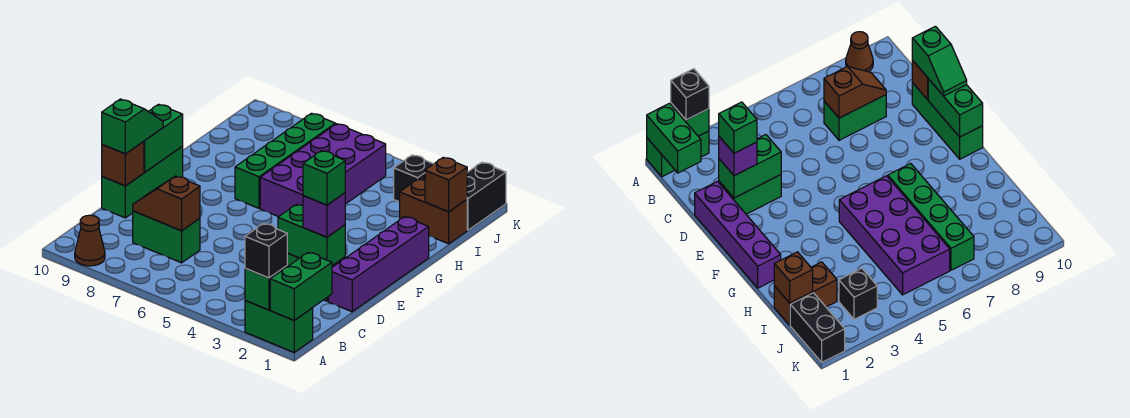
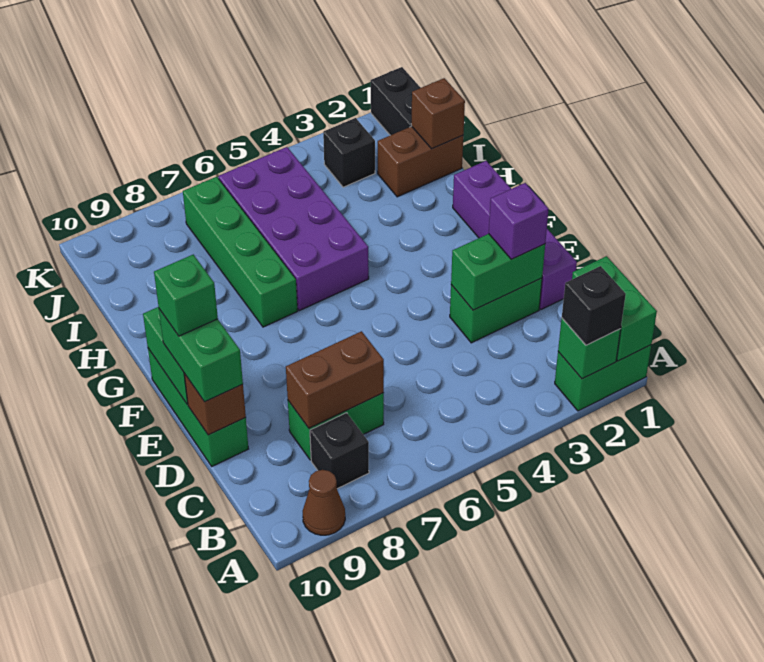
none -> black brick B8 level 1
brown slope C7:C8 level 2 top 7 -> brown brick C7:C8 level 2
green brick D2 level 4 -> green brick E10 level 4
green slope D10:E10 level 3 top D -> green brick D10:E10 level 3

